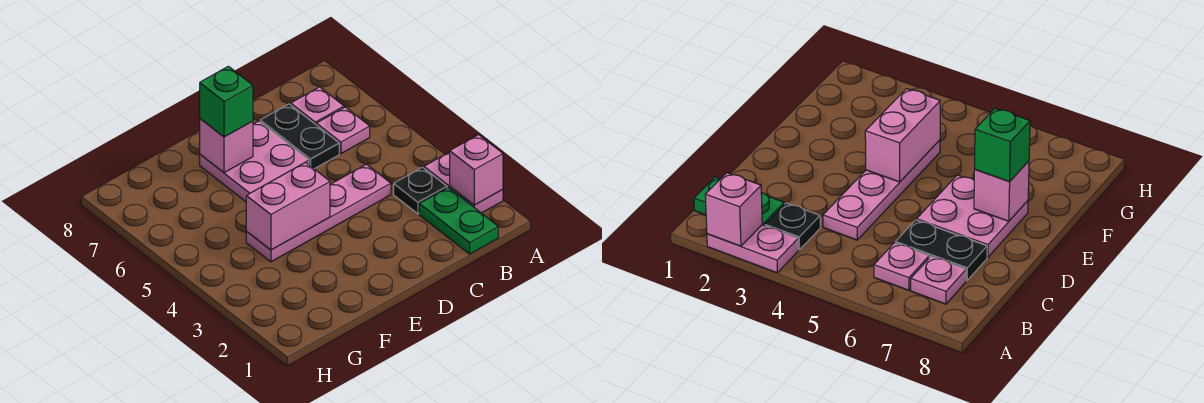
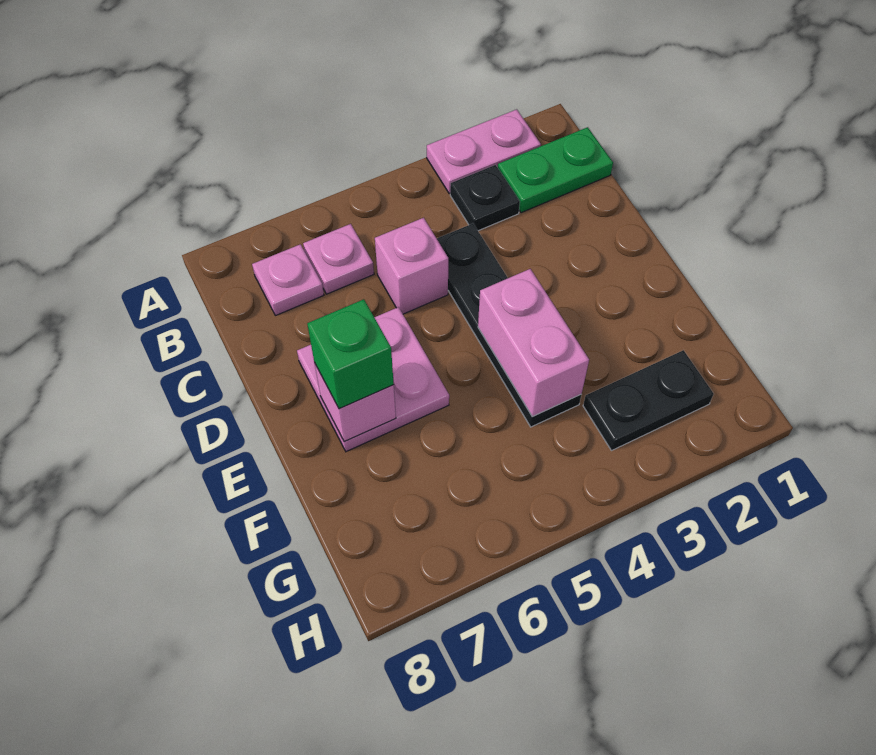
pink brick A2 level 2 -> pink brick C5 level 1
pink plate C4:F4 level 1 -> black plate C4:F4 level 1
black plate C6:C7 level 1 -> black plate G2:G3 level 1

